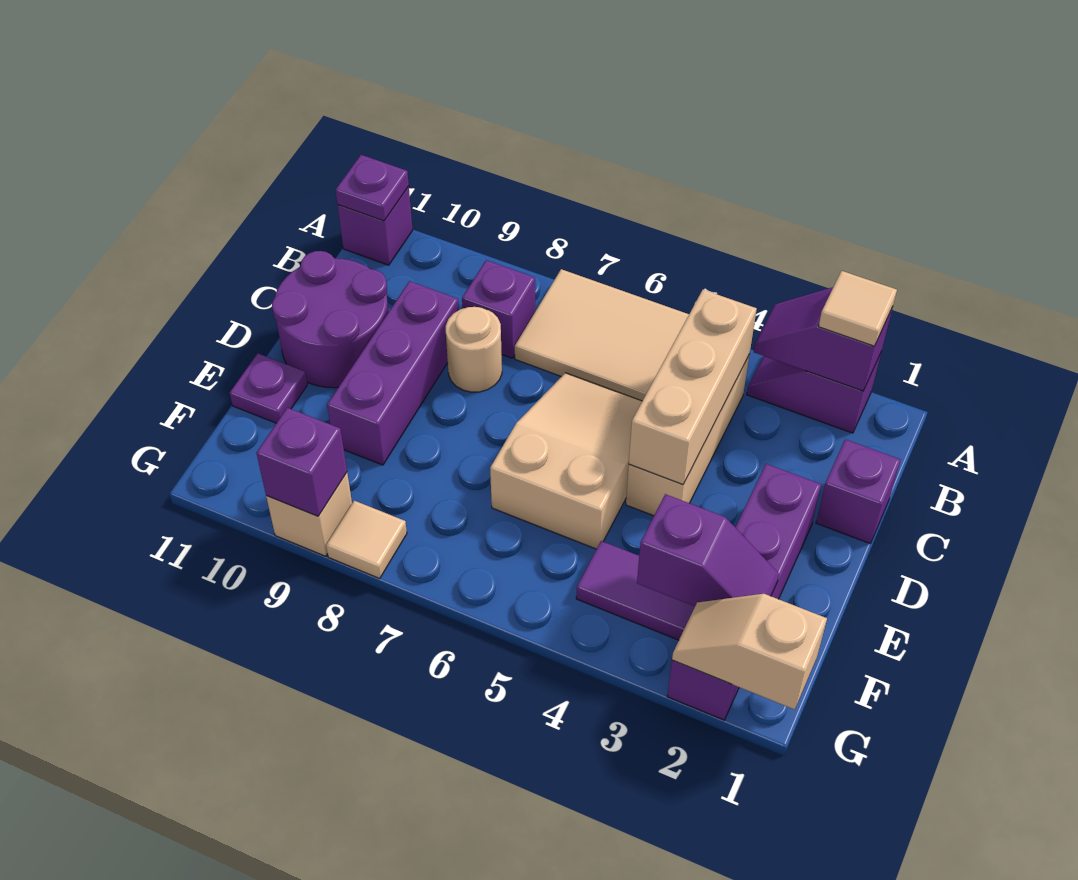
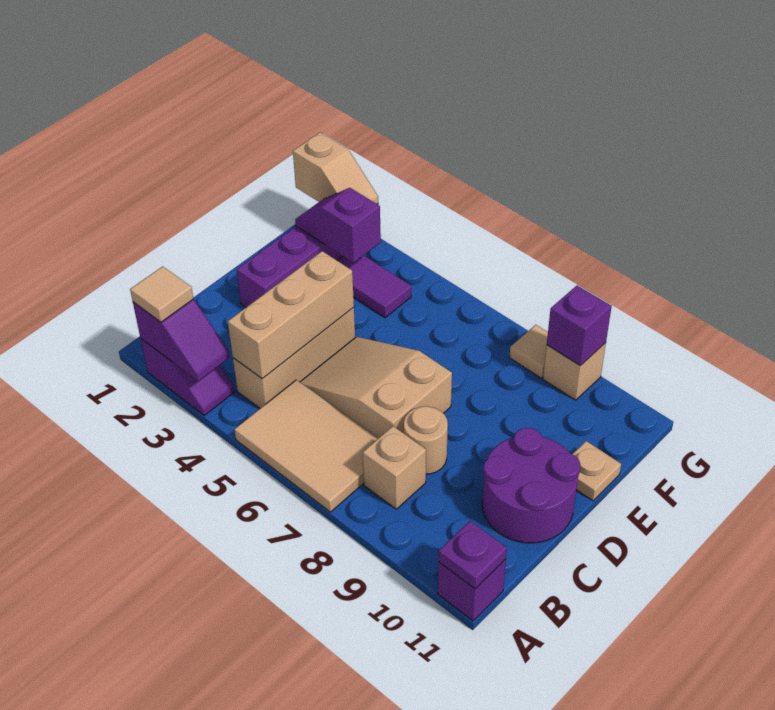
purple brick B8 level 1 -> tan brick B8 level 1
purple brick C1 level 1 -> none
tan slope C5:E6 level 1 top E -> tan slope C5:D7 level 1 top 7
purple brick C9:E9 level 1 -> none
purple plate E11 level 1 -> tan plate E11 level 1

